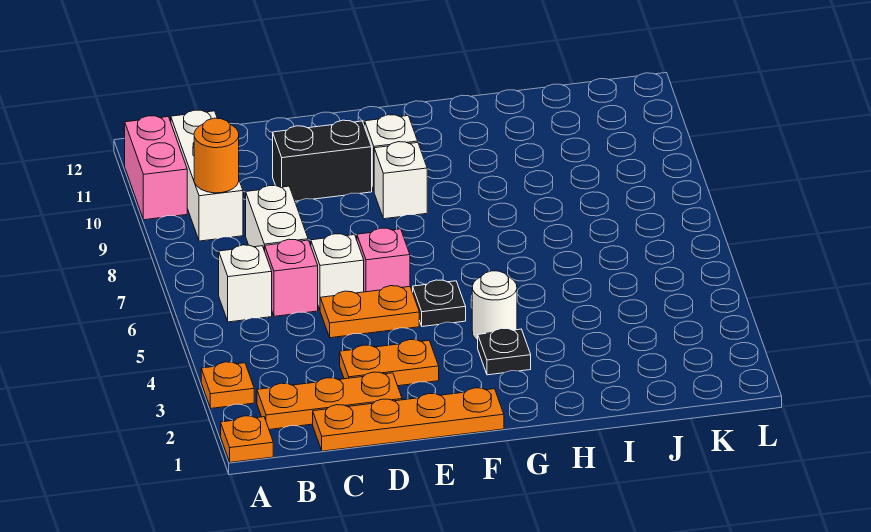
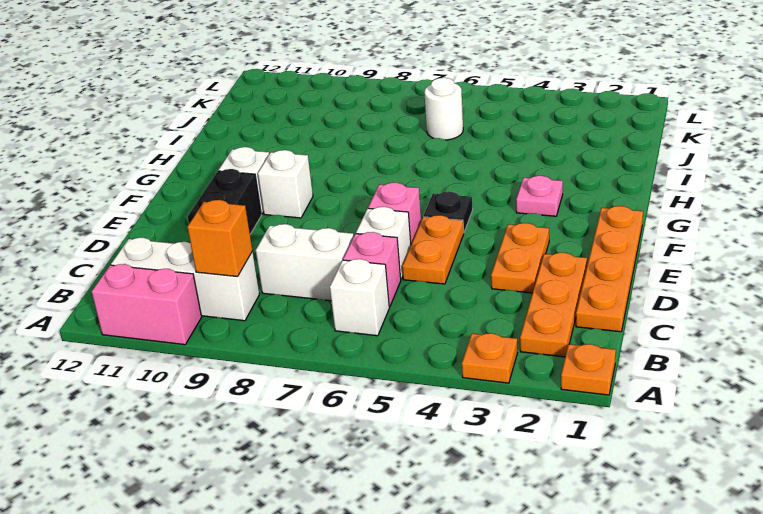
orange round brick B9 level 2 -> orange brick B9 level 2
black plate G3 level 1 -> pink plate G3 level 1
white round brick G4 level 1 -> white round brick J6 level 1

